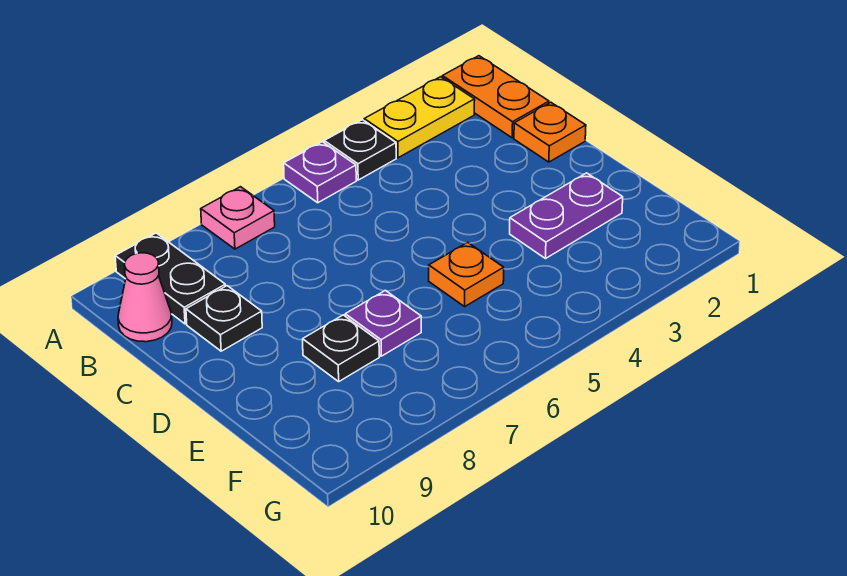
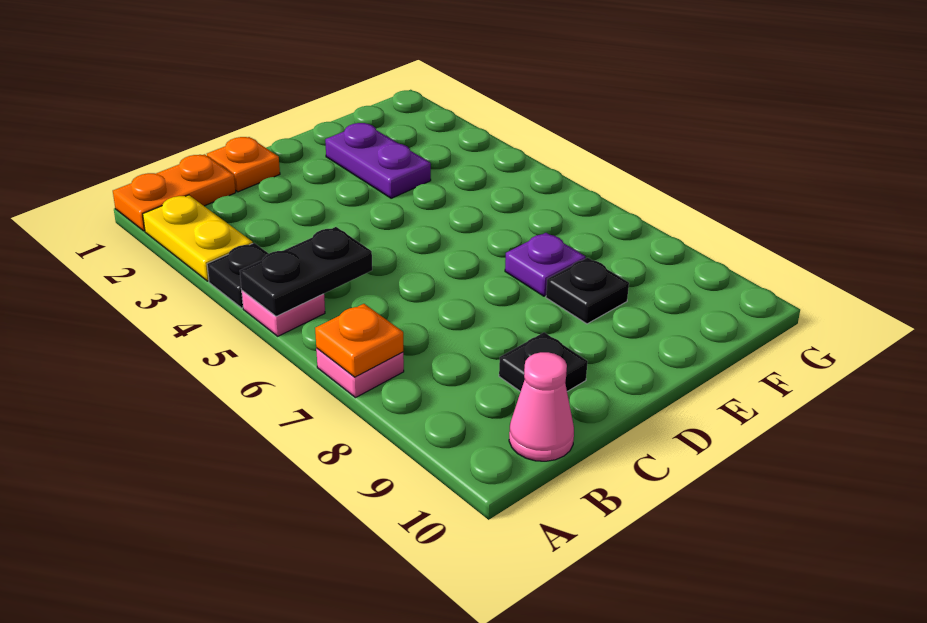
purple plate A5 level 1 -> pink plate A5 level 1
black plate A9:B9 level 1 -> black plate A5:B5 level 2
orange plate E5 level 1 -> orange plate A7 level 2

